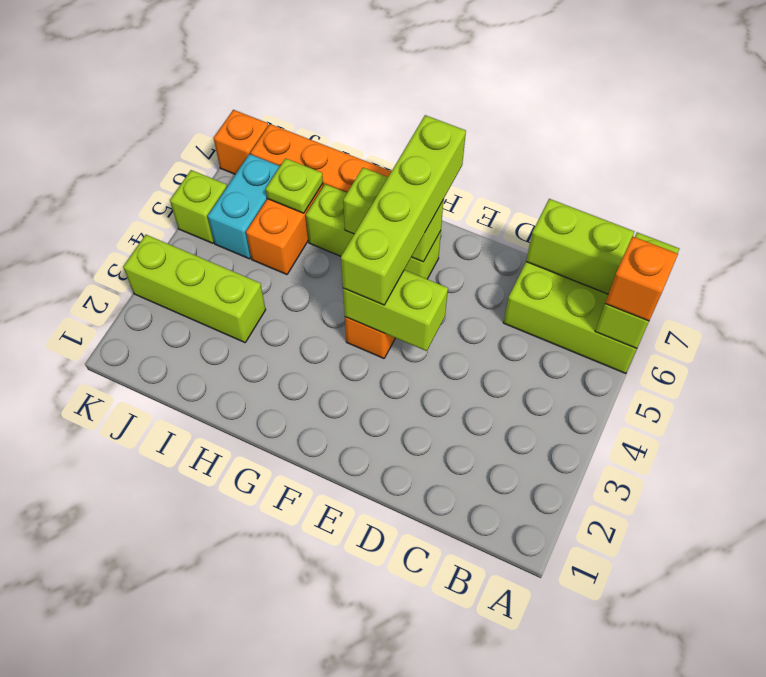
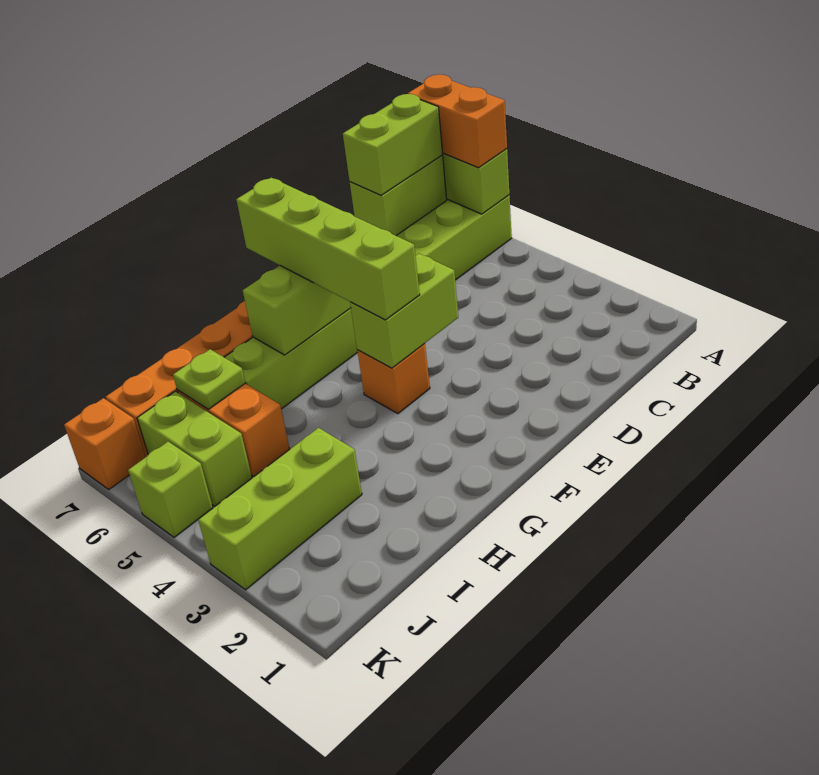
orange brick A6 level 3 -> orange brick A6:A7 level 3
none -> lime brick B7:C7 level 3
cyan brick J5:J6 level 1 -> lime brick J5:J6 level 1

